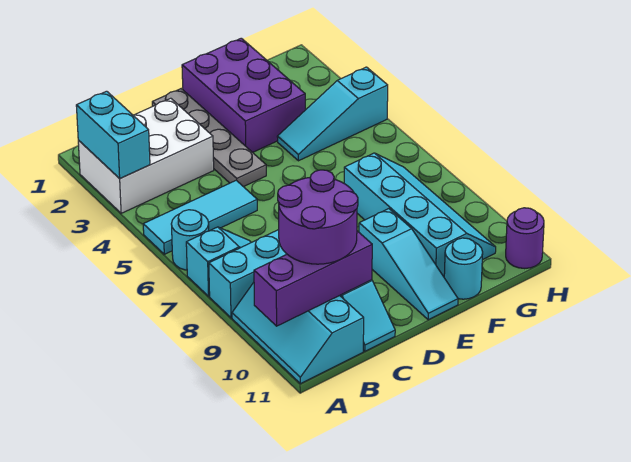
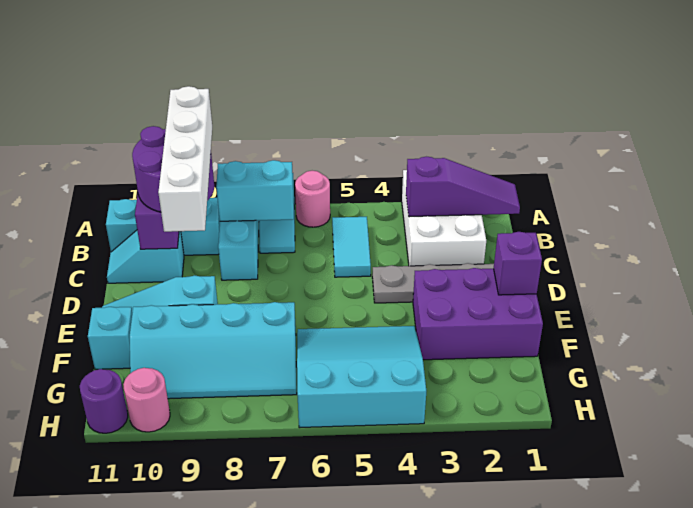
cyan brick A2:A3 level 2 -> cyan brick B7:B8 level 2
cyan tile A5:C5 level 1 -> cyan tile B5:C5 level 1
cyan round brick A6 level 1 -> pink round brick A6 level 1
none -> purple slope B1:B3 level 2 top 3
none -> white brick B9:E9 level 4
none -> purple brick E1 level 2
cyan slope F4:H4 level 1 top H -> cyan slope F4:H6 level 1 top H
cyan round brick F11 level 1 -> cyan brick F11 level 1
none -> pink round brick H10 level 1

